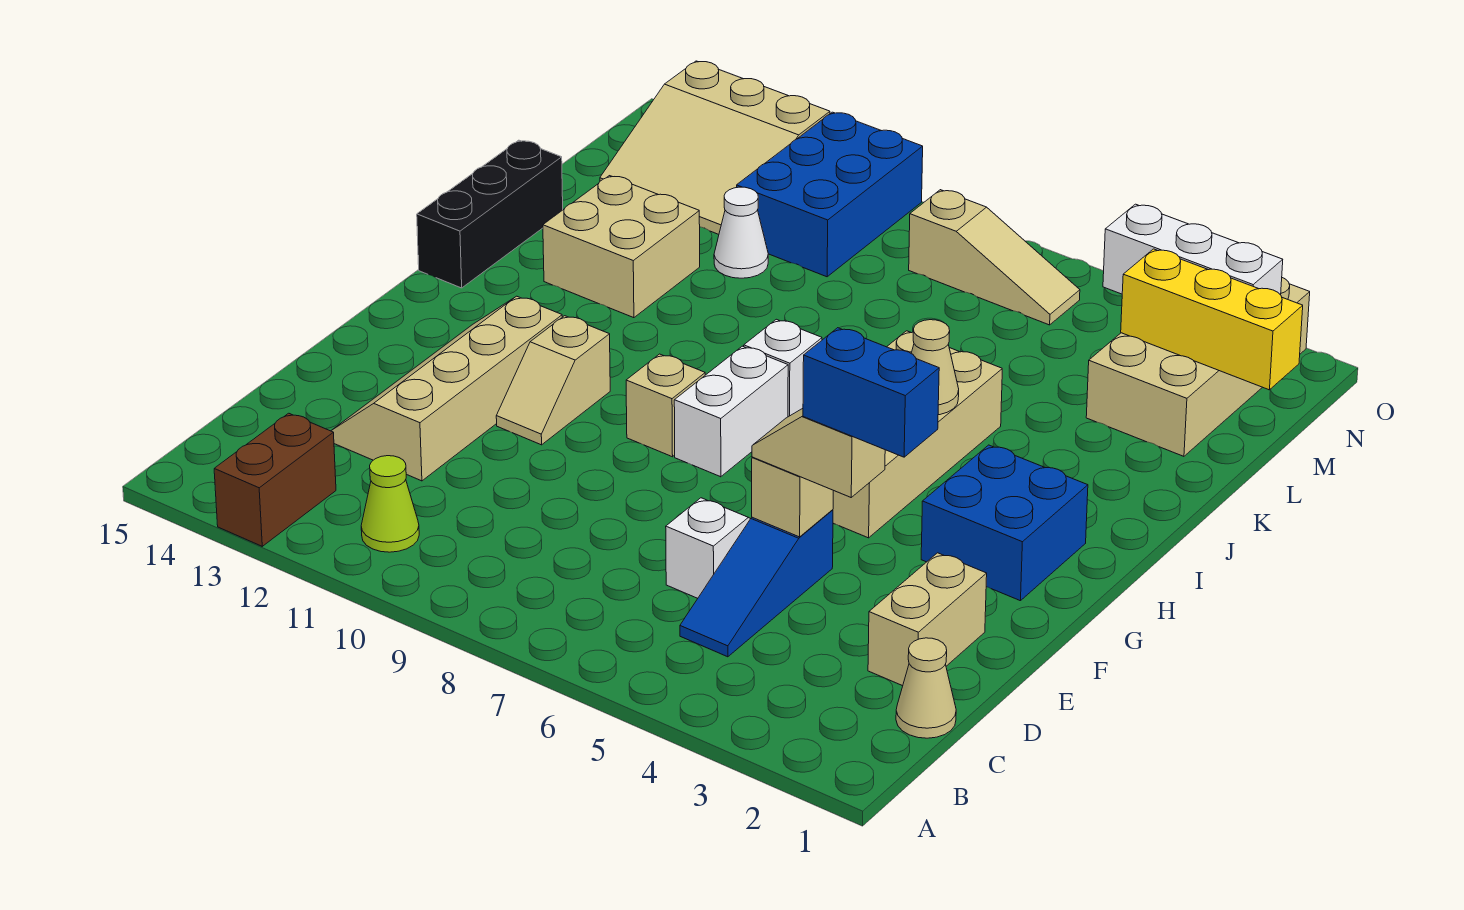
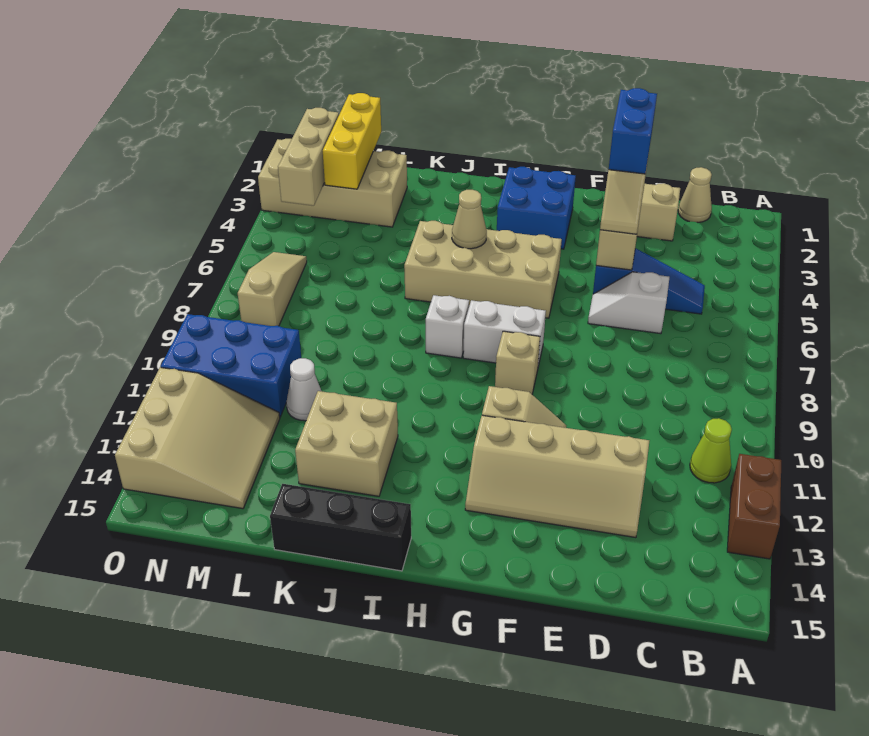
brown brick A13:B13 level 1 -> brown brick A12:A13 level 1
white brick N2:N4 level 2 -> tan brick N2:N4 level 2

